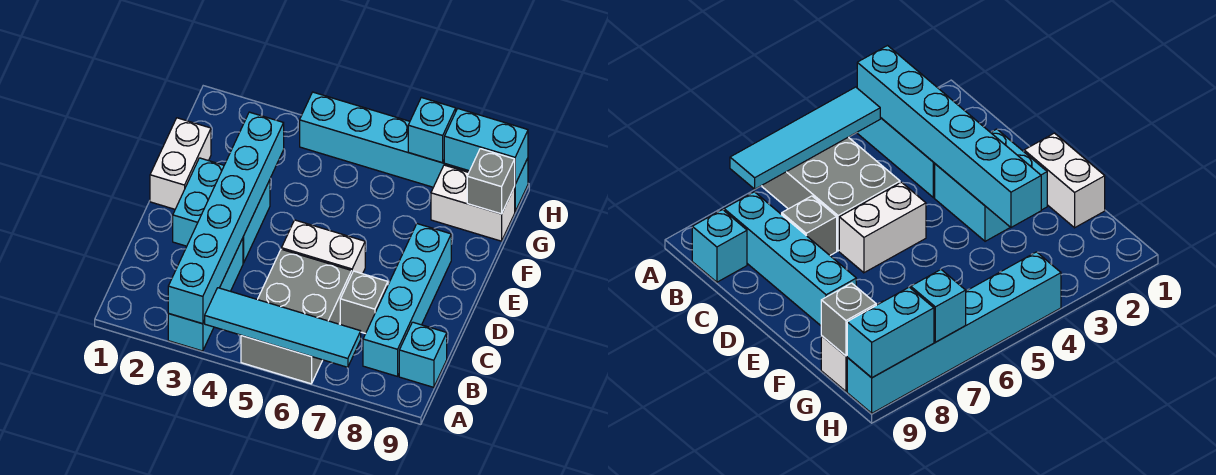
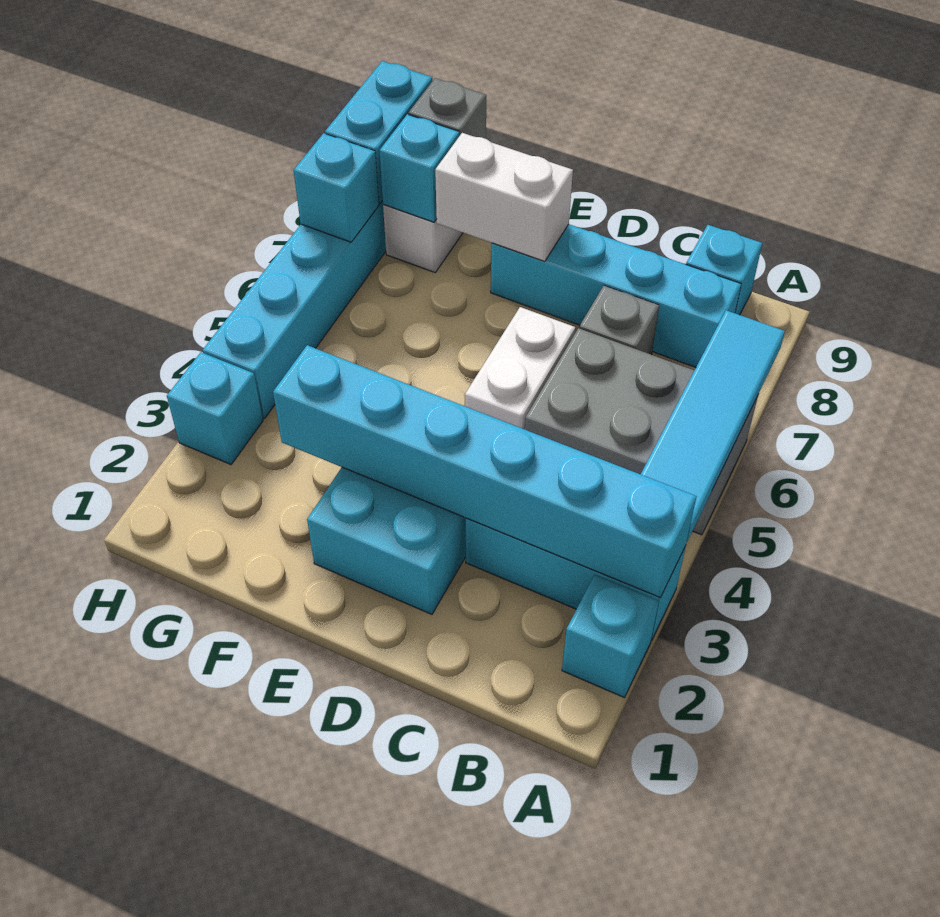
none -> cyan brick A2 level 1
white brick E1:F1 level 1 -> white brick E8:F8 level 2
none -> cyan brick G8 level 2
none -> cyan brick H3 level 1

